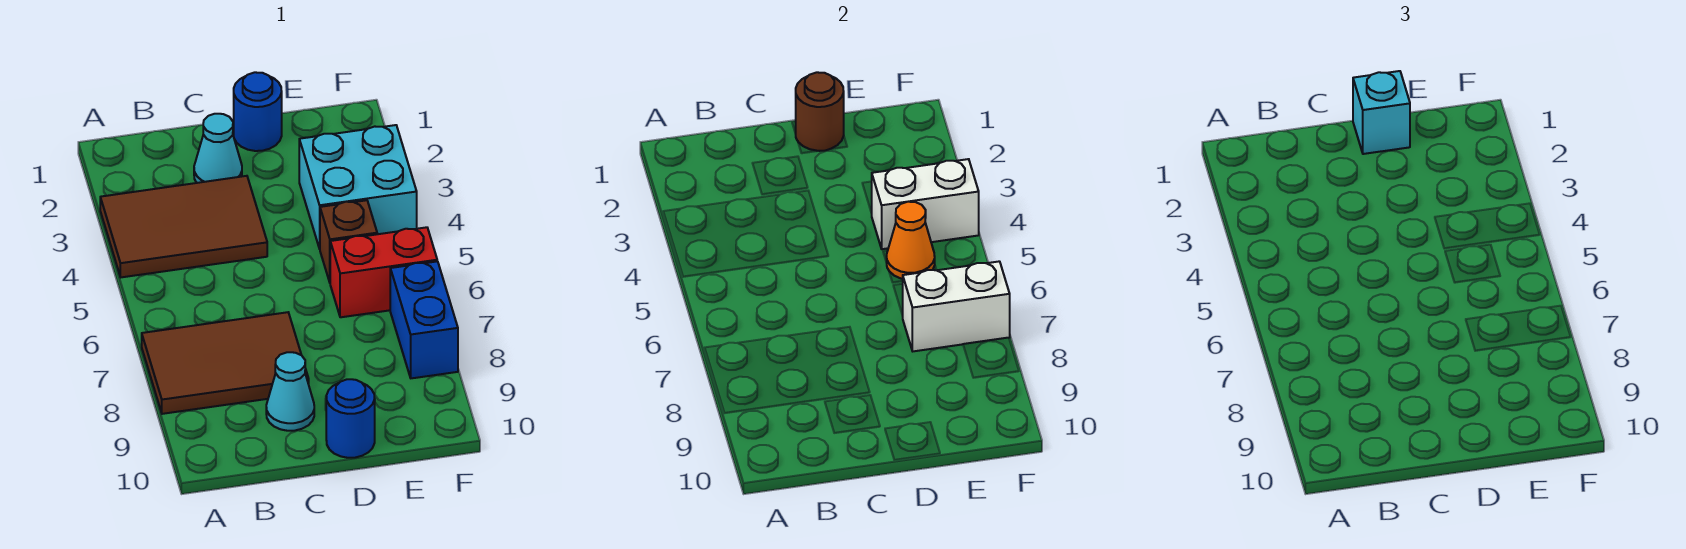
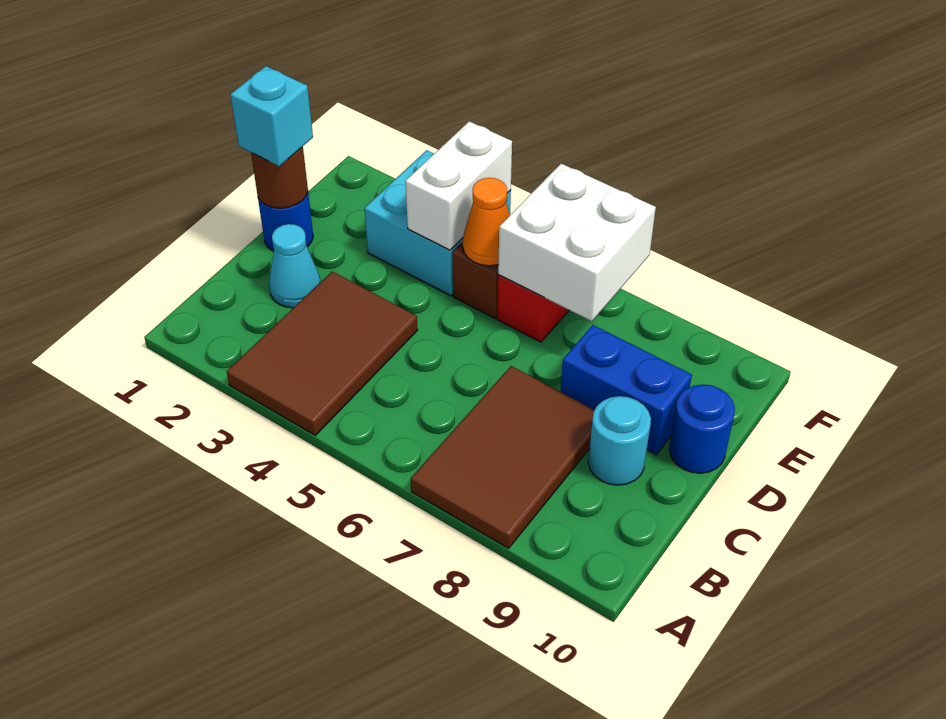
cyan cone C9 level 1 -> cyan round brick C9 level 1
white brick E7:F7 level 2 -> white brick E6:F7 level 2
blue brick F7:F8 level 1 -> blue brick D8:D9 level 1

